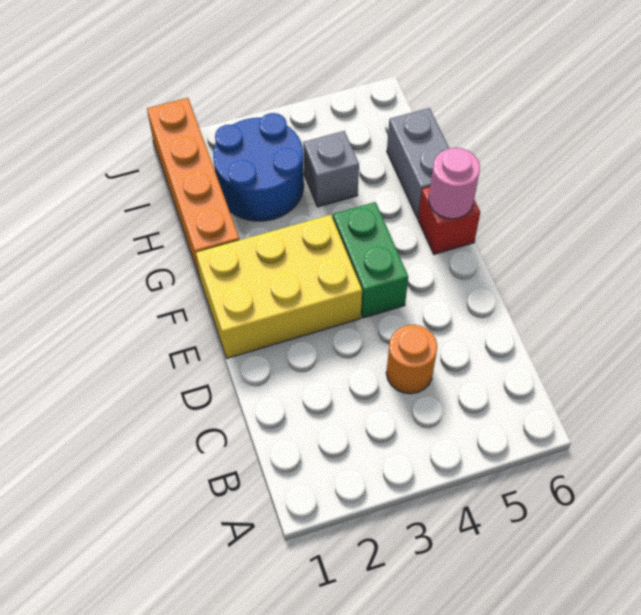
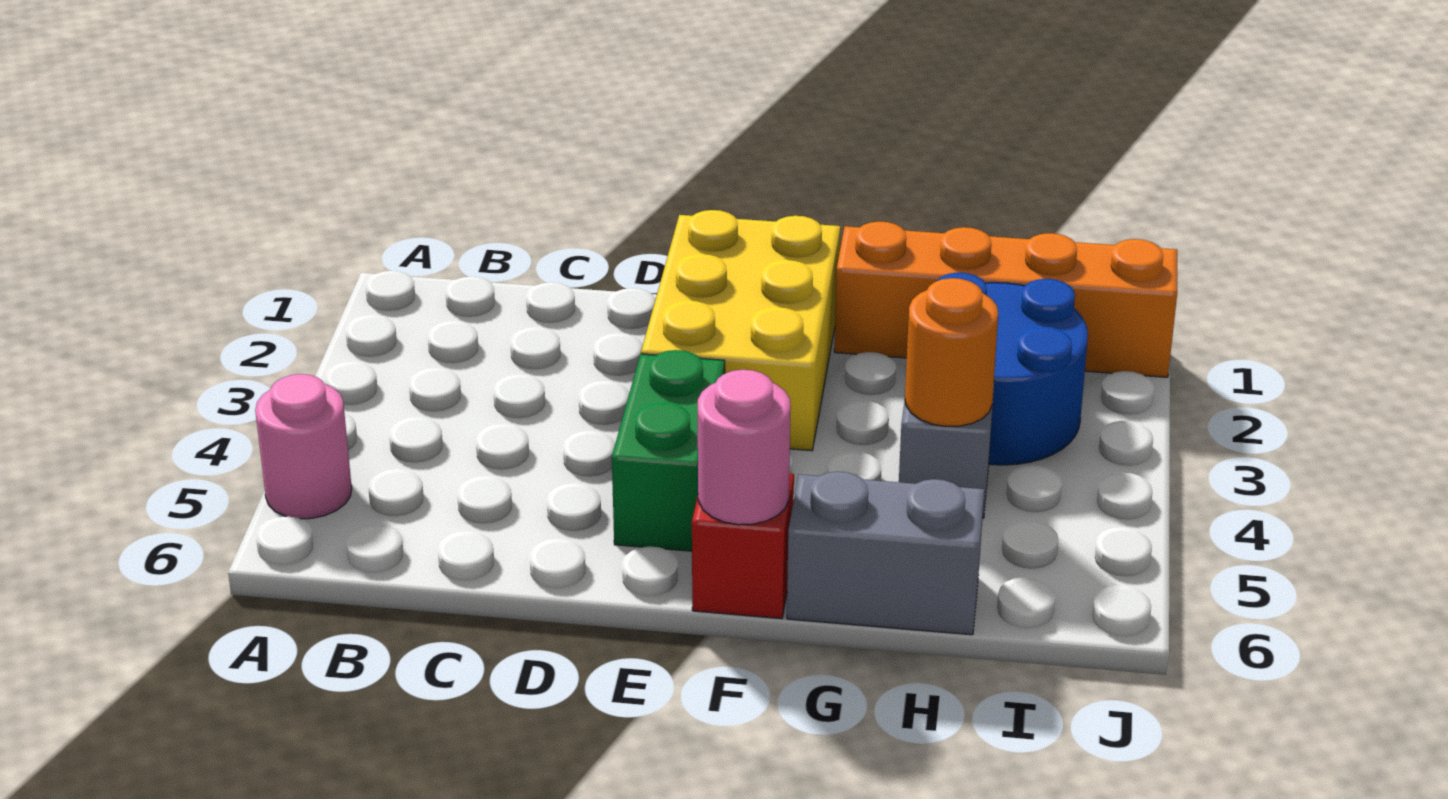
none -> pink round brick A5 level 1
orange round brick C4 level 1 -> orange round brick H4 level 2
green brick E4:F4 level 1 -> green brick E4:E5 level 1

